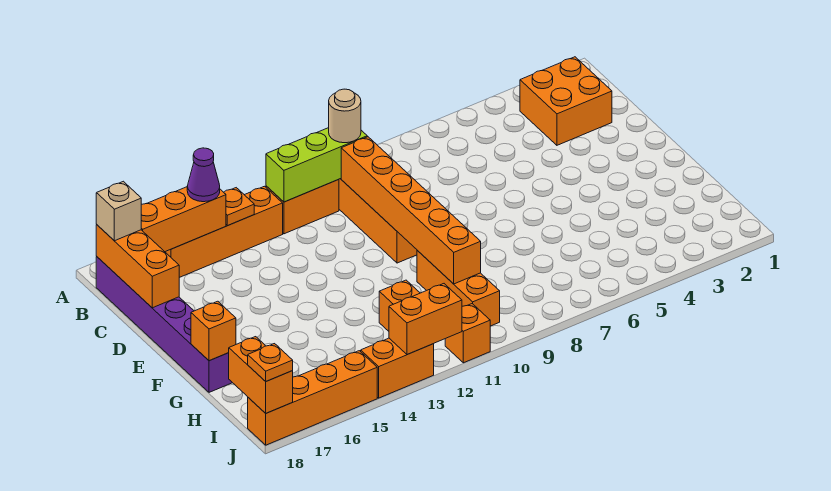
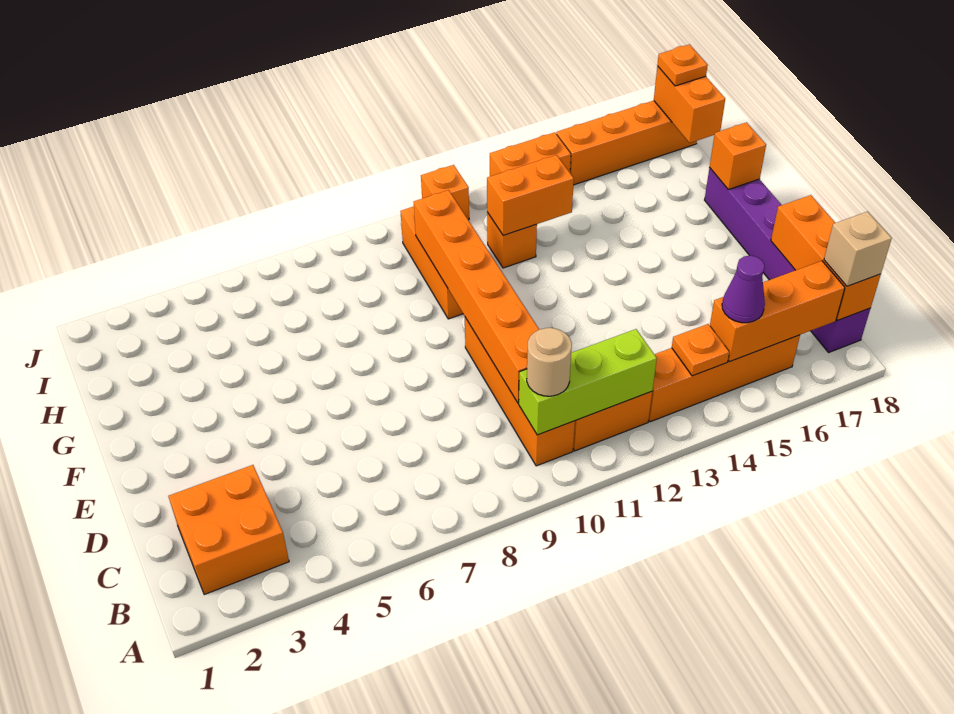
orange brick J12:J13 level 2 -> orange brick H12:H13 level 2

